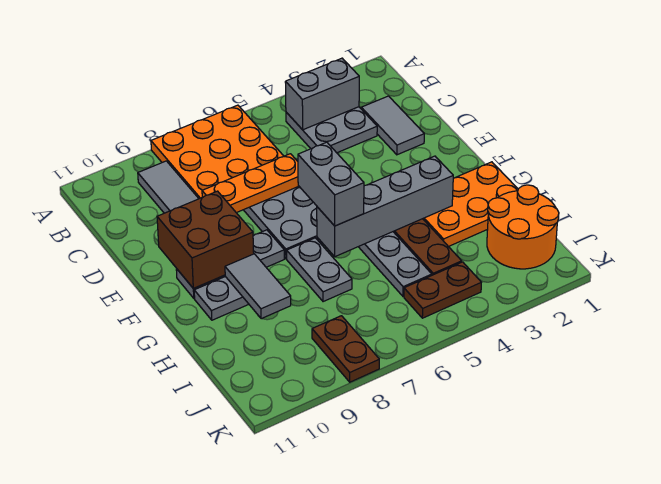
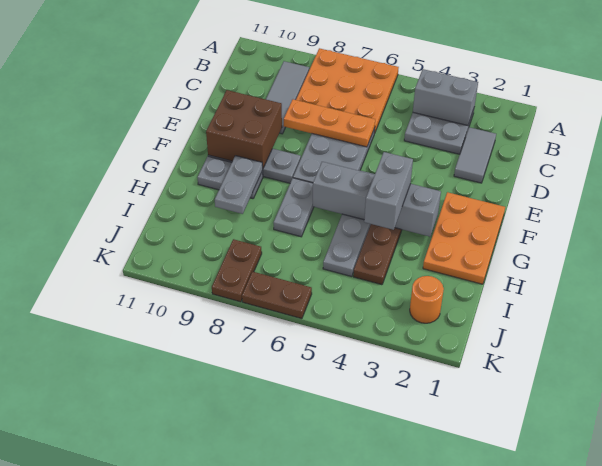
grey brick F6:G6 level 3 -> grey brick G4:H4 level 3
orange plate G1:H3 level 1 -> orange plate F1:H2 level 1
grey tile G9:H9 level 2 -> grey plate G9:H9 level 2
orange round brick I1:J2 level 1 -> orange round brick J2 level 1
brown plate J4:J5 level 1 -> brown plate K6:K7 level 1

